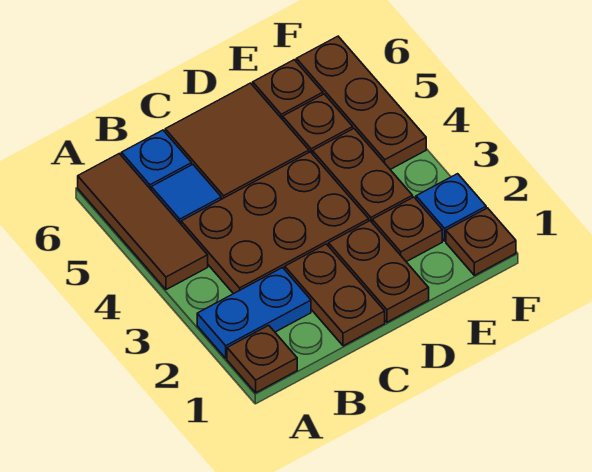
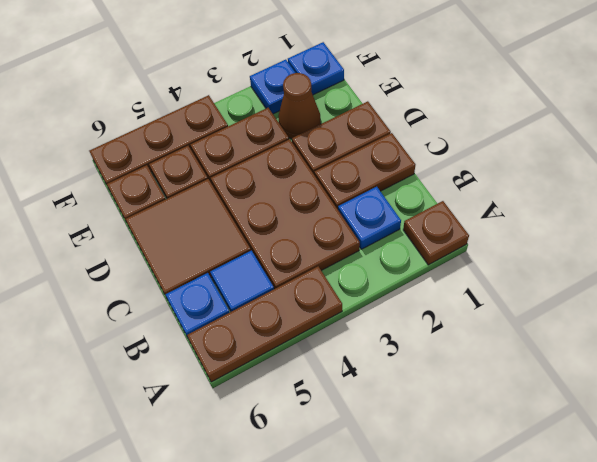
blue plate A2:B2 level 1 -> blue plate B2 level 1
brown tile A4:A6 level 1 -> brown plate A4:A6 level 1
brown plate E2 level 1 -> brown cone E2 level 1
brown plate F1 level 1 -> blue plate F1 level 1

